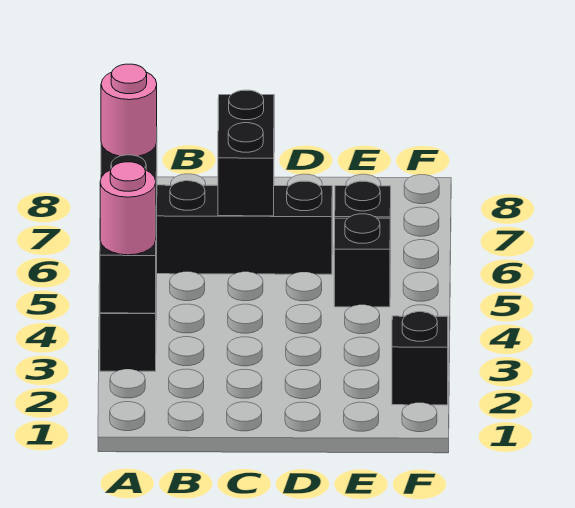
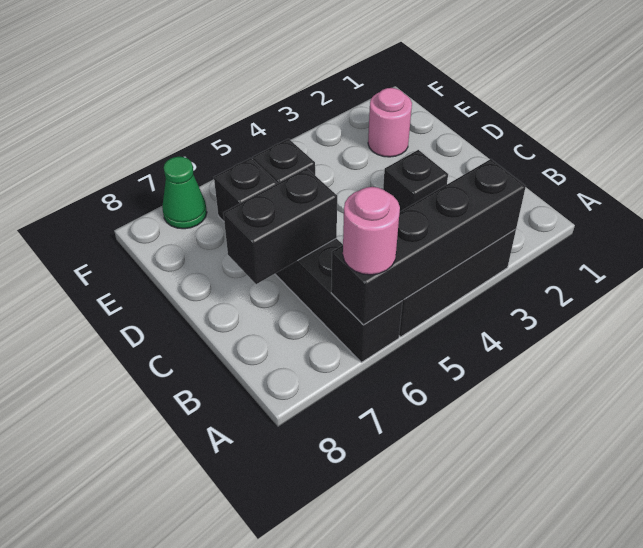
pink round brick A3 level 3 -> pink round brick E2 level 1
black brick F2 level 1 -> black brick C3 level 1
none -> green cone F7 level 1

